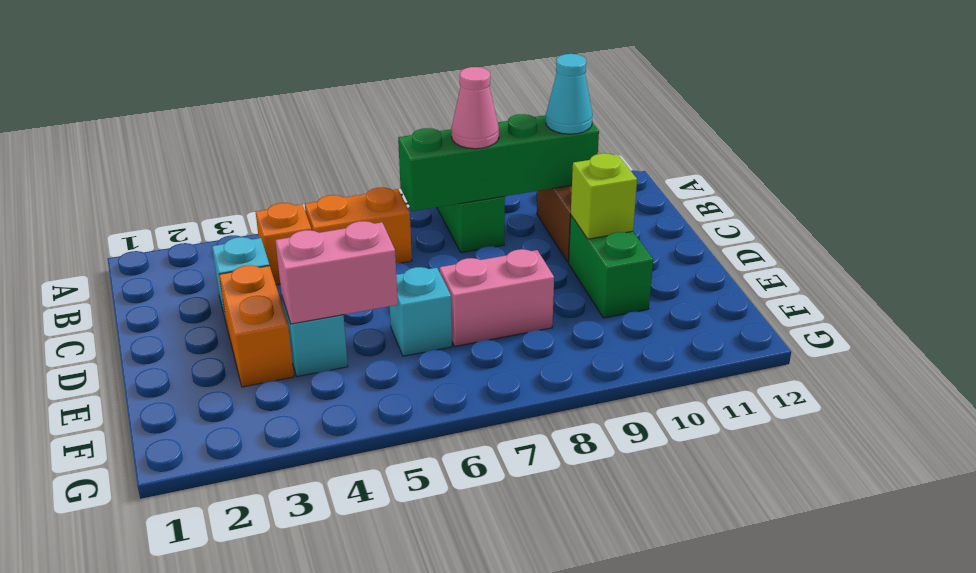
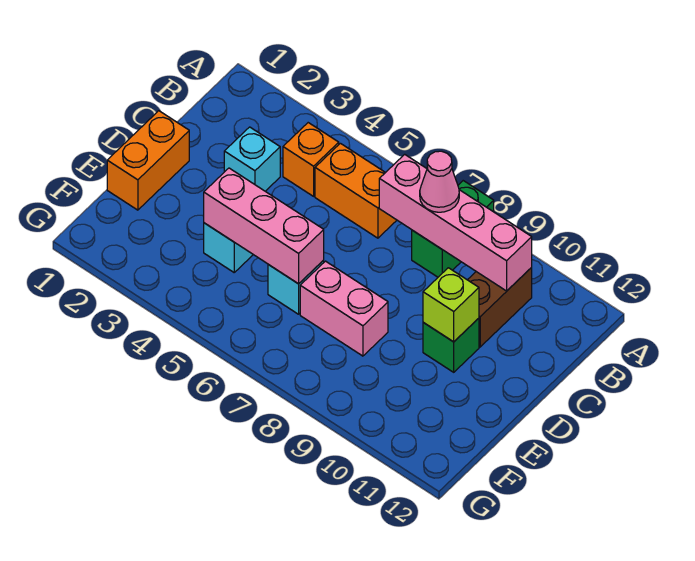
green brick B7:B10 level 2 -> pink brick B7:B10 level 2
cyan cone B10 level 3 -> none
orange brick D3:E3 level 1 -> orange brick D1:E1 level 1
green brick D10:E10 level 1 -> green brick D10 level 1
pink brick E4:E5 level 2 -> pink brick E4:E6 level 2

